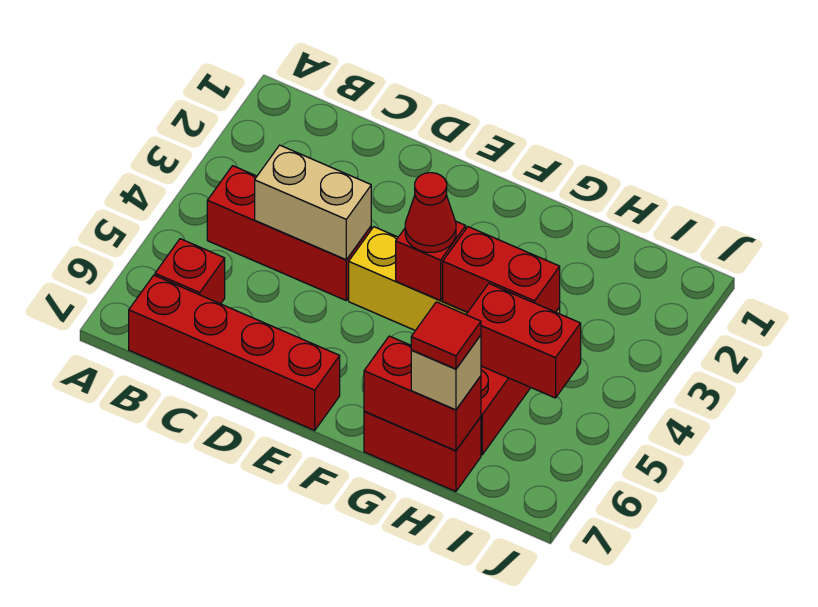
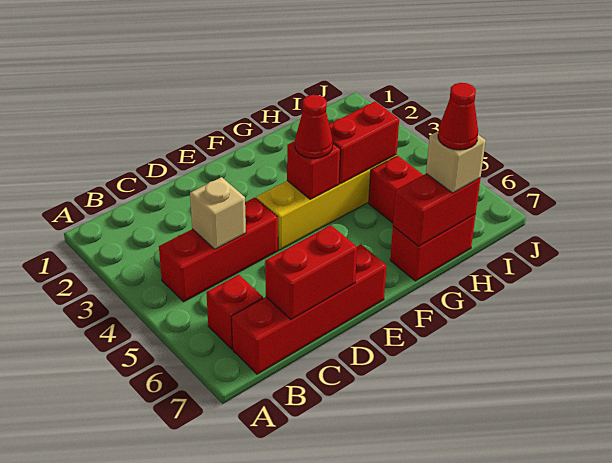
tan brick C4:D4 level 2 -> tan brick C4 level 2
red brick H5:I5 level 2 -> red brick C7:D7 level 2
red tile H7 level 4 -> red cone H7 level 4

